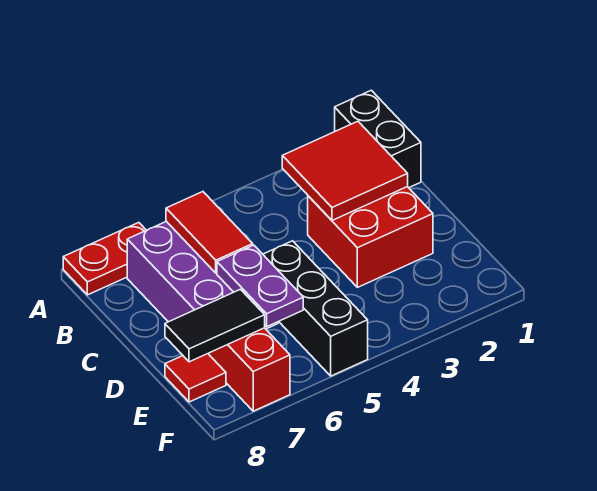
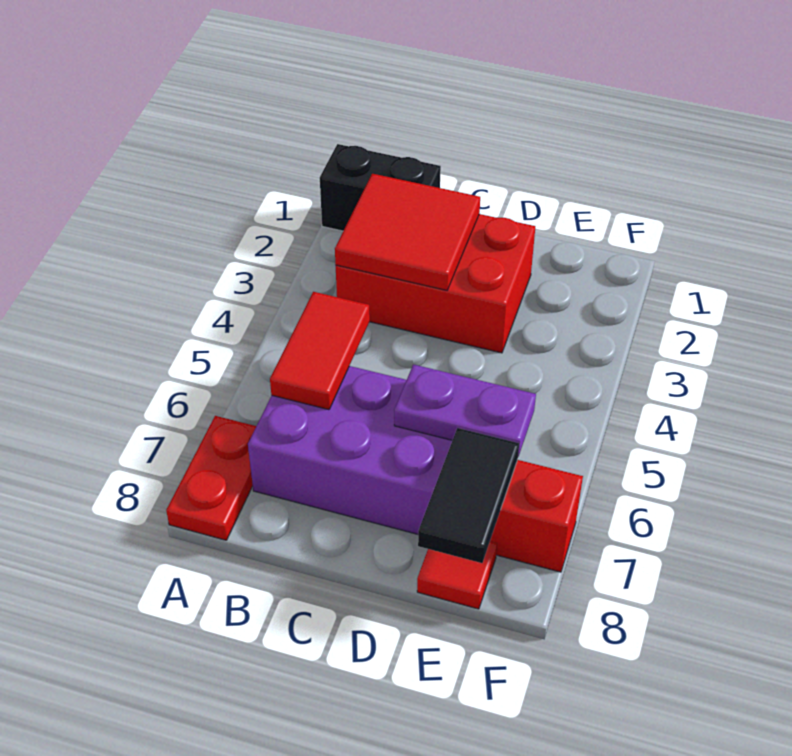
red tile B6:C6 level 2 -> red tile B5:B6 level 2
red brick C2:D3 level 1 -> red brick B2:D3 level 1
black brick D5:F5 level 1 -> none

